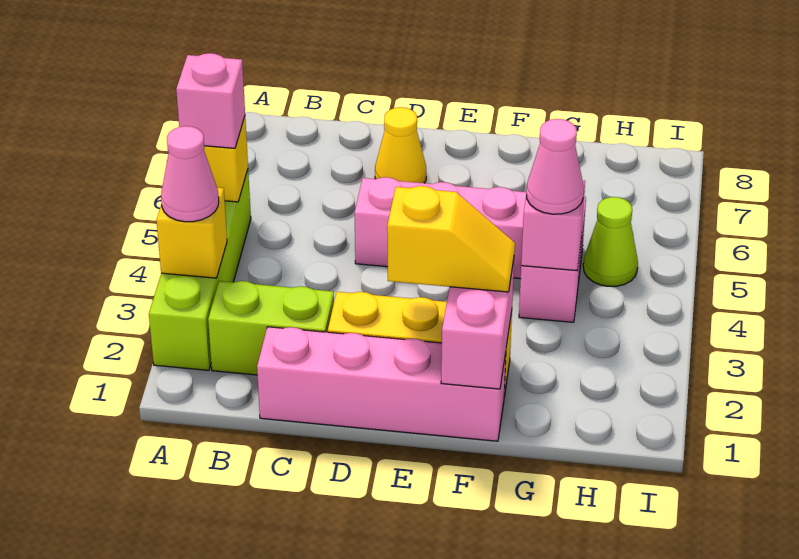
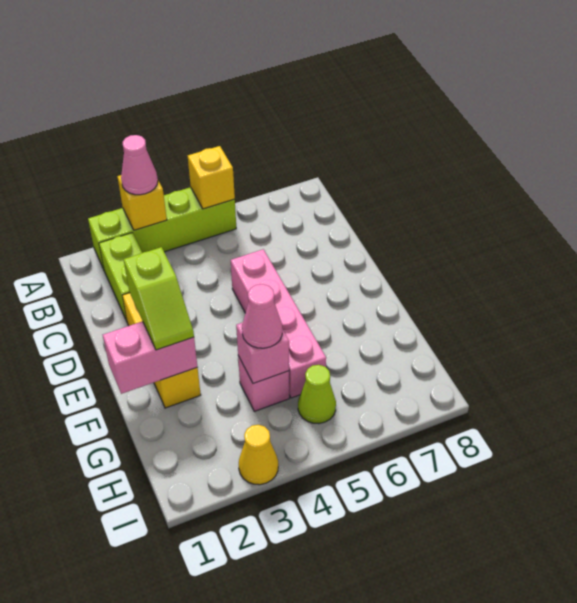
pink brick A5 level 3 -> none
pink brick C1:F1 level 1 -> none
yellow cone D7 level 1 -> yellow cone I3 level 1
yellow slope E2:F2 level 3 top E -> lime slope E2:F2 level 3 top E

